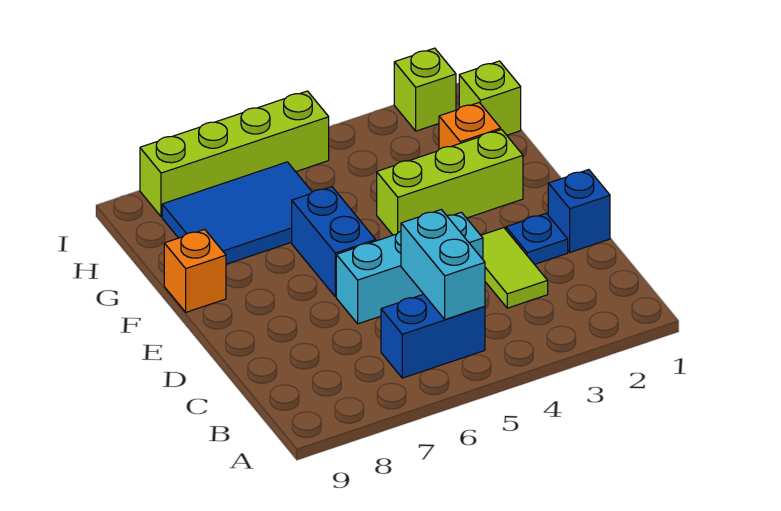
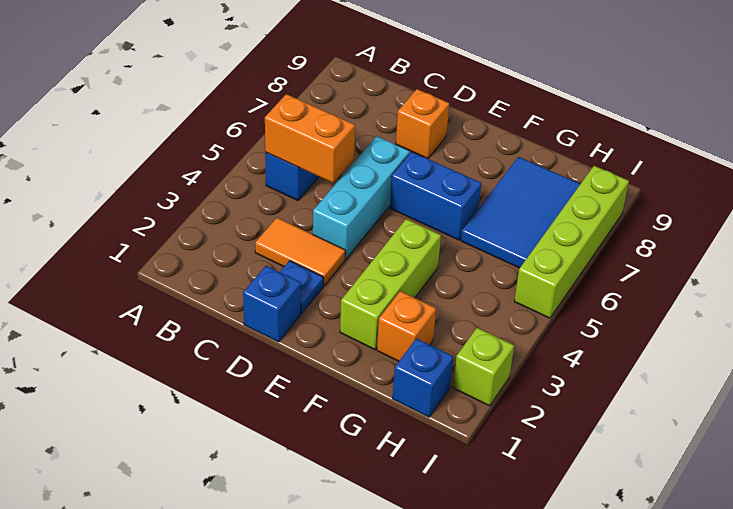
cyan brick B5:C5 level 2 -> orange brick B5:C5 level 2
lime tile C3:D3 level 1 -> orange tile C3:D3 level 1
orange brick F9 level 1 -> orange brick D8 level 1
lime brick H1 level 1 -> blue brick H1 level 1

